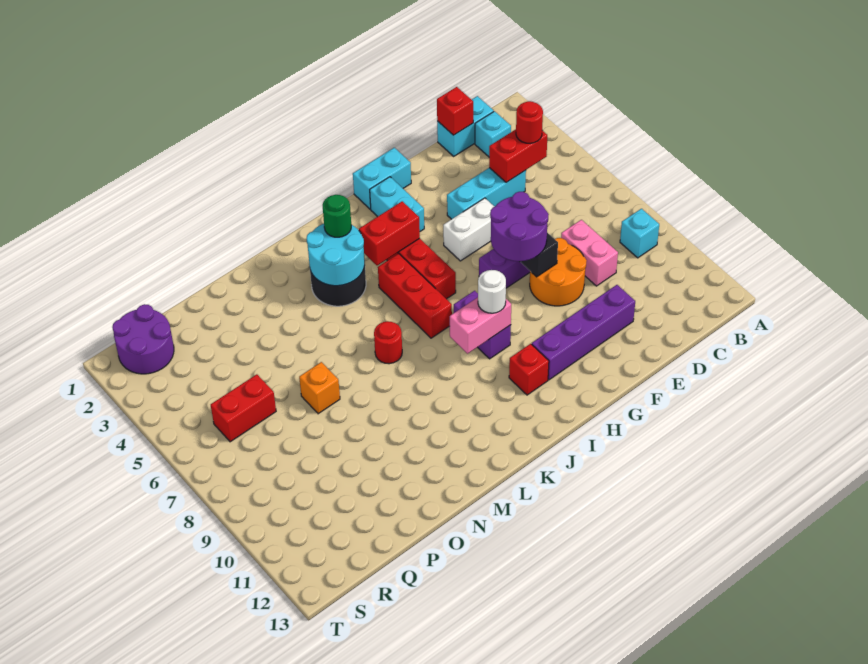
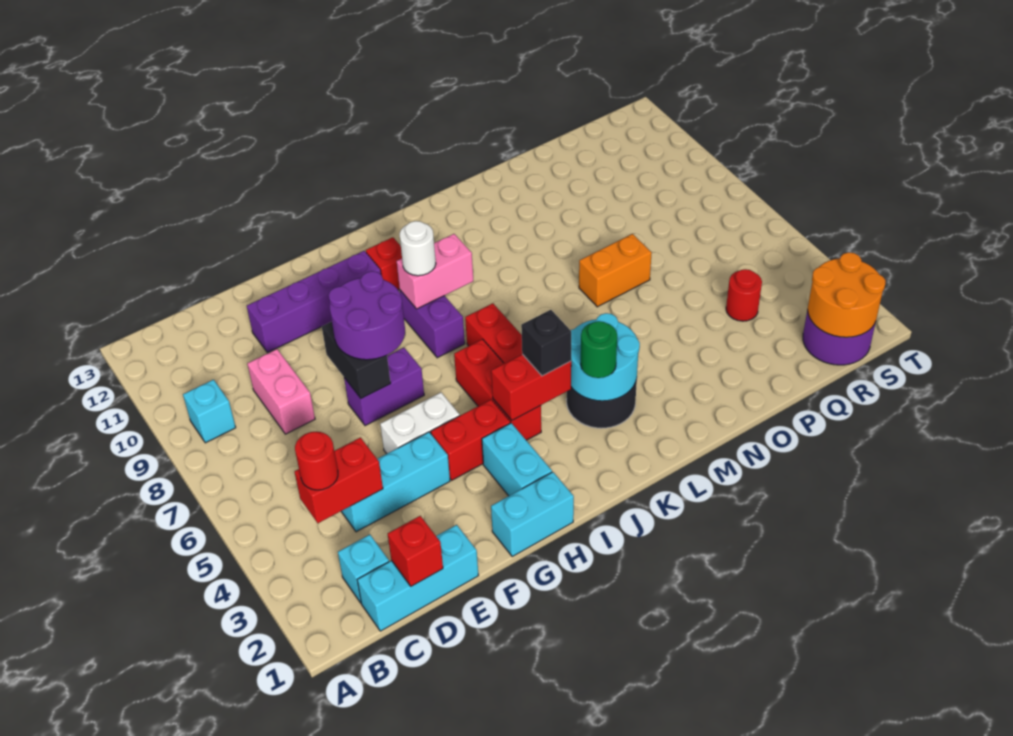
cyan brick C1:D1 level 1 -> cyan brick C1:E1 level 1
orange round brick E8:F9 level 1 -> orange round brick R1:S2 level 2
none -> black brick J4 level 3
red round brick L7 level 1 -> red round brick Q4 level 1
orange brick O7 level 1 -> orange brick N7:O7 level 1
red brick Q6:R6 level 1 -> red brick G4:H4 level 1

